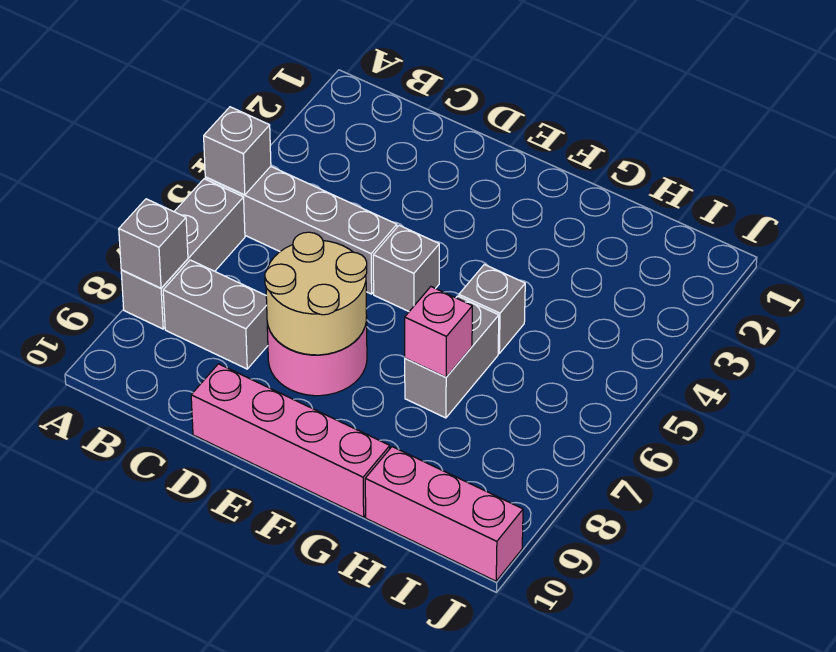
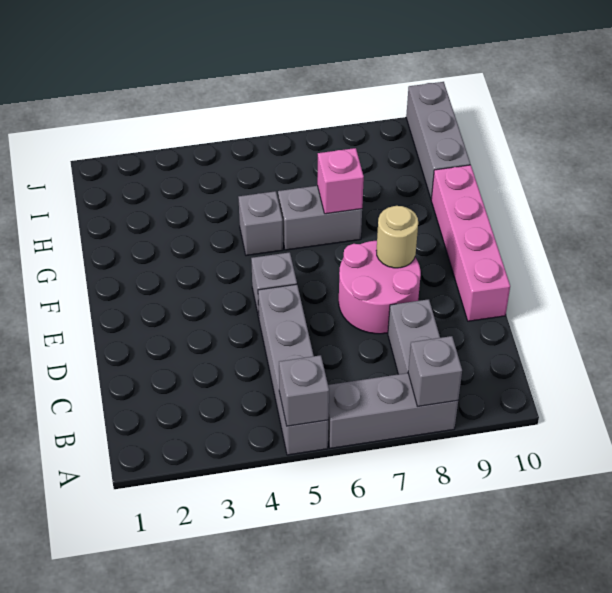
tan round brick D7:E8 level 2 -> tan round brick E8 level 2
pink brick H10:J10 level 1 -> grey brick H10:J10 level 1

